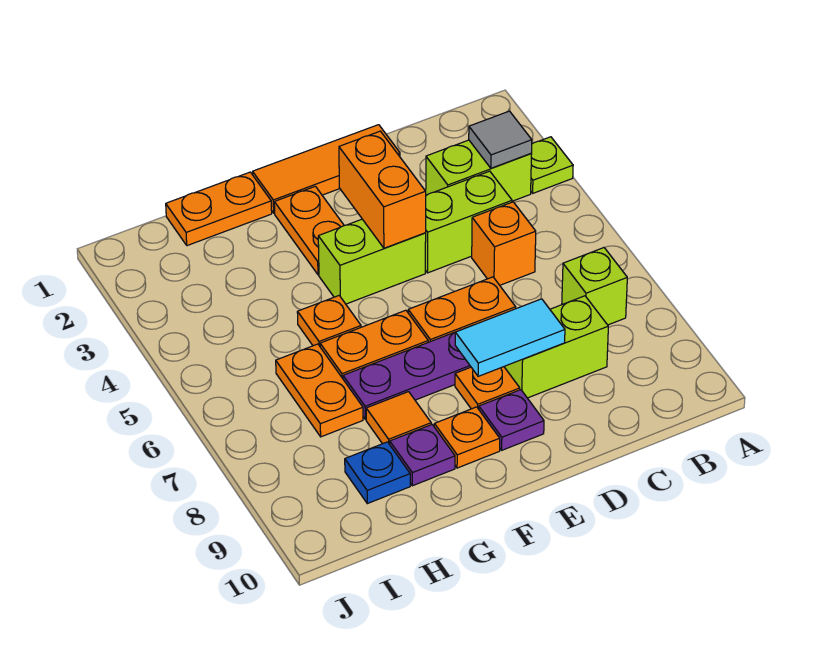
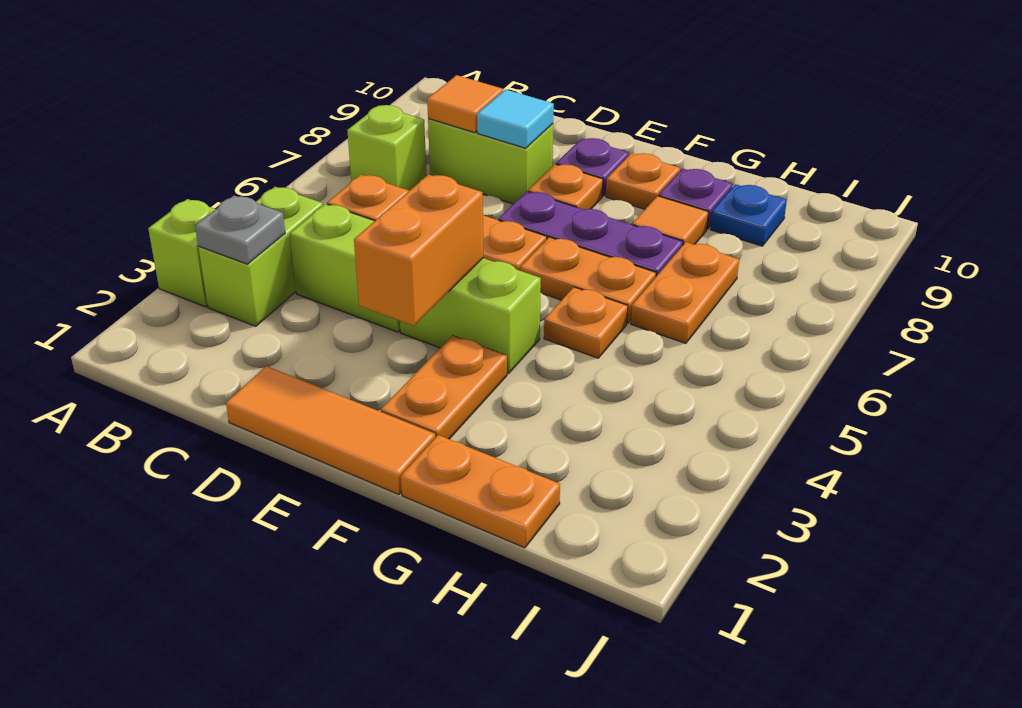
lime plate A3 level 1 -> lime brick A3 level 1
lime brick B3:C3 level 1 -> lime brick B3:B4 level 1
grey tile B3 level 2 -> grey plate B3 level 2
none -> orange tile C8 level 2
cyan tile D8:E8 level 2 -> cyan tile D8 level 2

